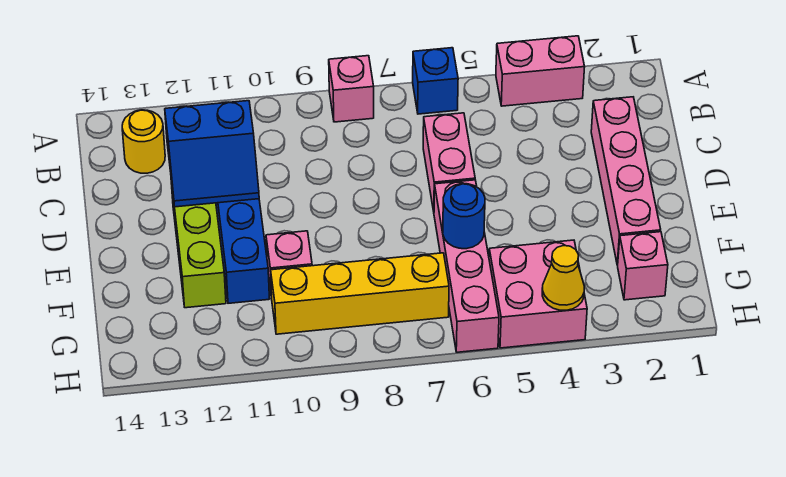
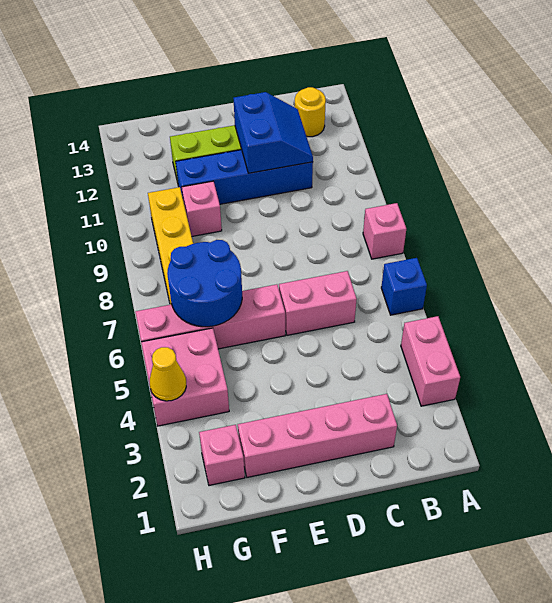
blue slope C11:D12 level 2 top C -> blue slope C11:D12 level 2 top D
blue round brick F6 level 2 -> blue round brick F6:G7 level 2

